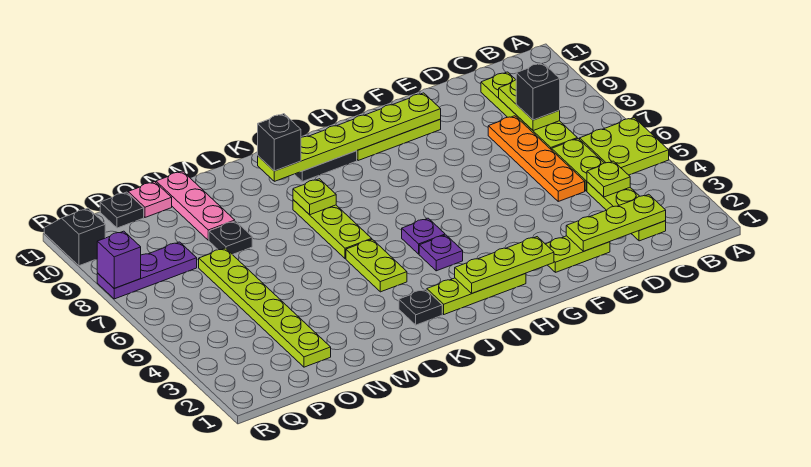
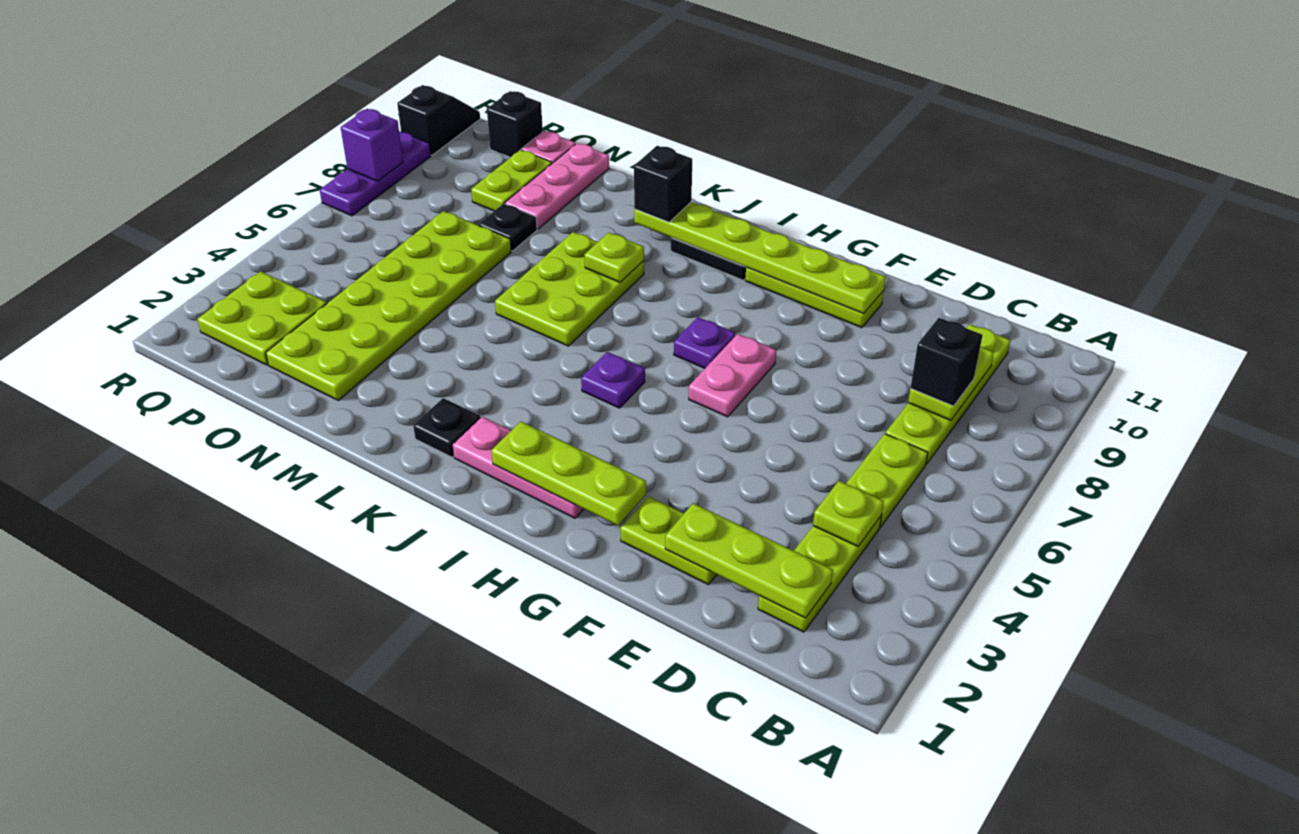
lime plate A5:B6 level 1 -> lime plate P2:Q3 level 1
orange plate D5:D8 level 1 -> none
none -> pink plate G6:G7 level 1
lime plate H2:J2 level 1 -> pink plate H2:J2 level 1
purple plate I4 level 1 -> purple plate H7 level 1
lime plate K4:K5 level 1 -> lime plate O9:O10 level 1
lime plate K6:K8 level 1 -> lime plate K6:L8 level 1
lime plate O2:O7 level 1 -> lime plate N2:O7 level 1
purple plate P8:R8 level 1 -> purple plate R7:R9 level 1
black plate P11 level 1 -> black brick P11 level 1

